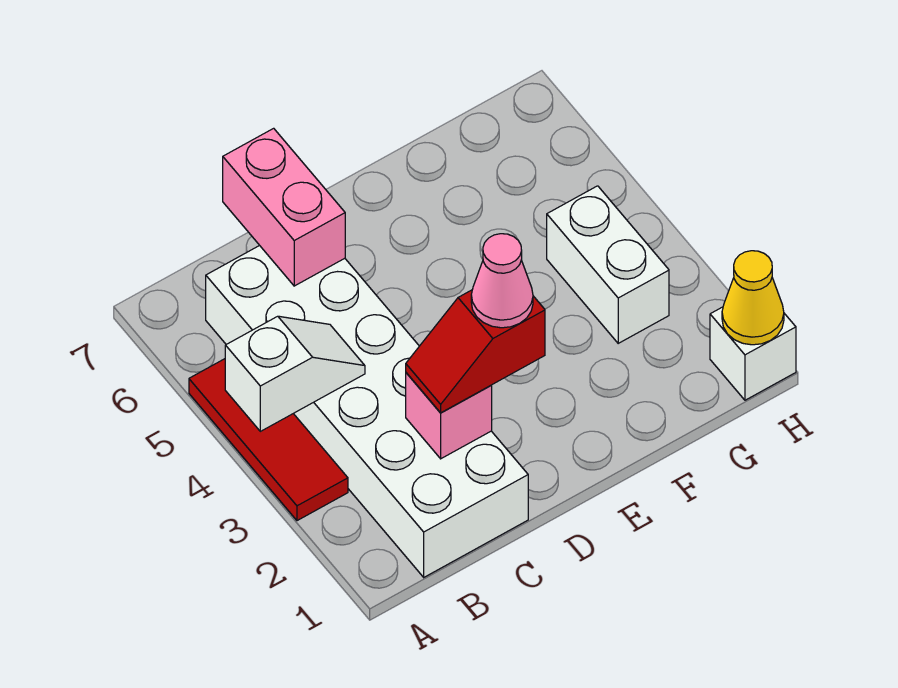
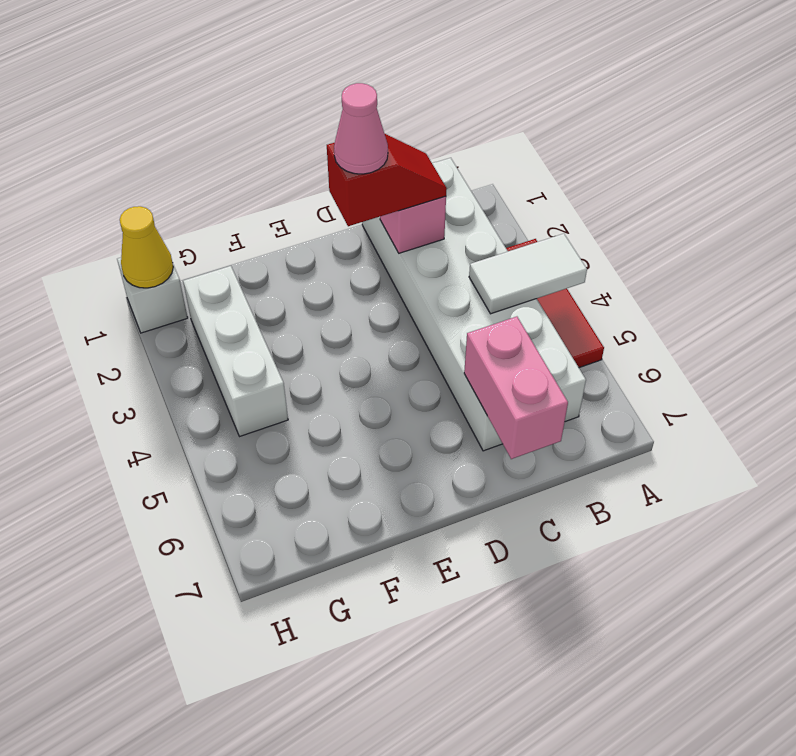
white slope A4:B4 level 2 top A -> white tile A4:B4 level 2
white brick G3:G4 level 1 -> white brick G2:G4 level 1

